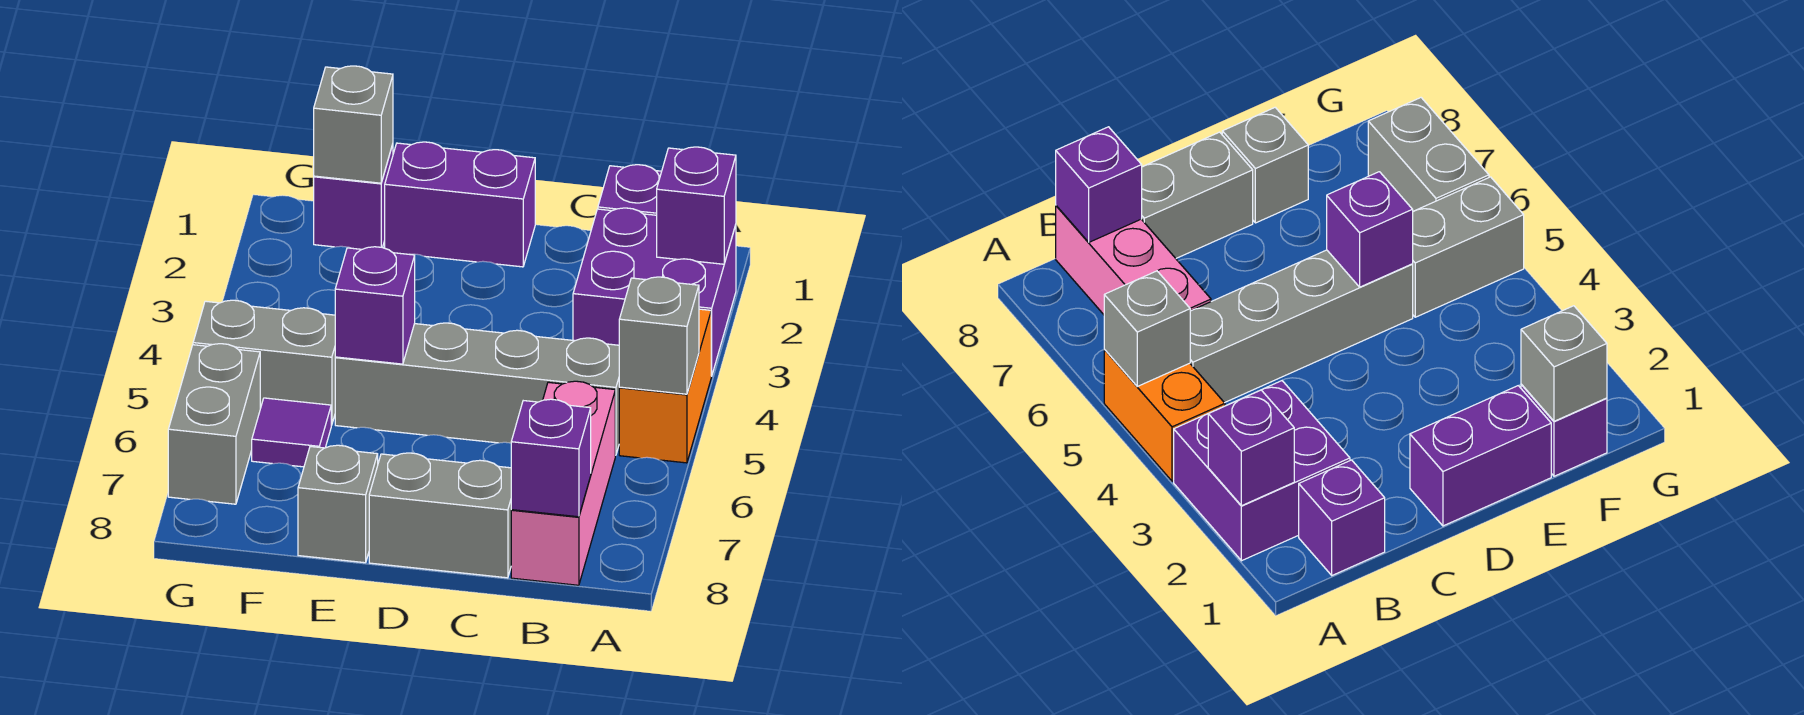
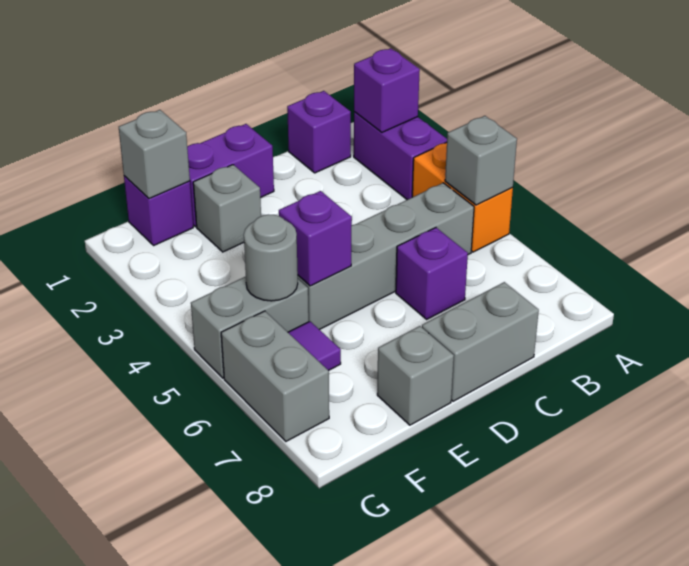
purple brick A2:B3 level 1 -> purple brick A2:A3 level 1
pink brick B6:B8 level 1 -> none
purple brick B8 level 2 -> purple brick C6 level 1
none -> grey brick E2 level 1
none -> grey round brick F5 level 2

